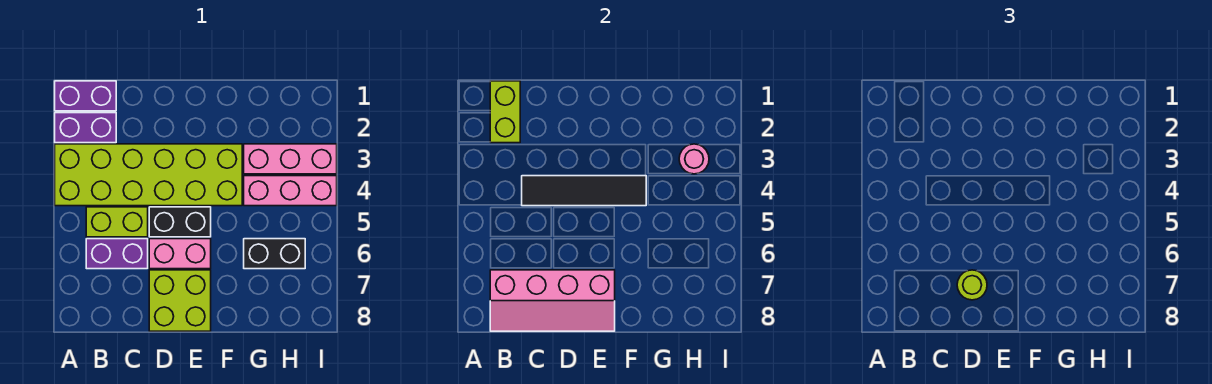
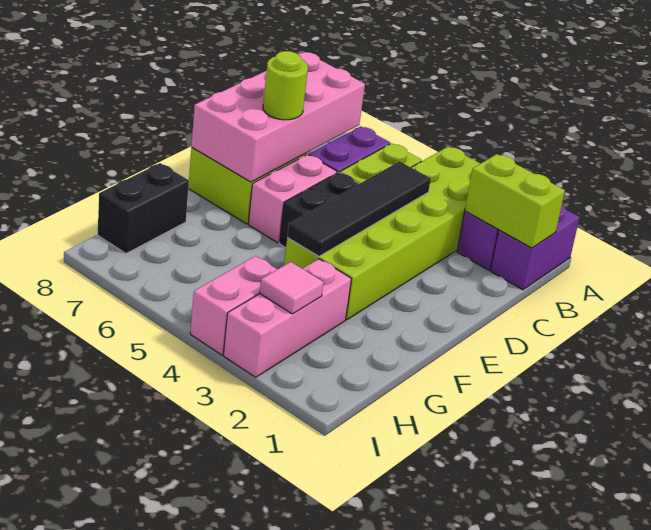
pink slope B7:E8 level 2 top 7 -> pink brick B7:E8 level 2
pink brick G4:I4 level 1 -> pink brick H4:I4 level 1
black brick G6:H6 level 1 -> black brick G8:H8 level 1
pink round brick H3 level 2 -> pink tile H3 level 2

